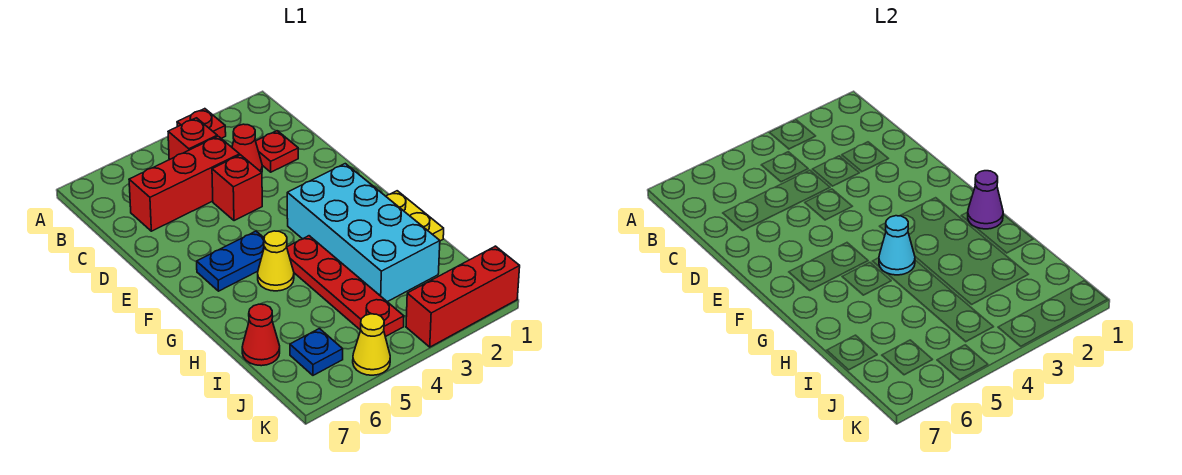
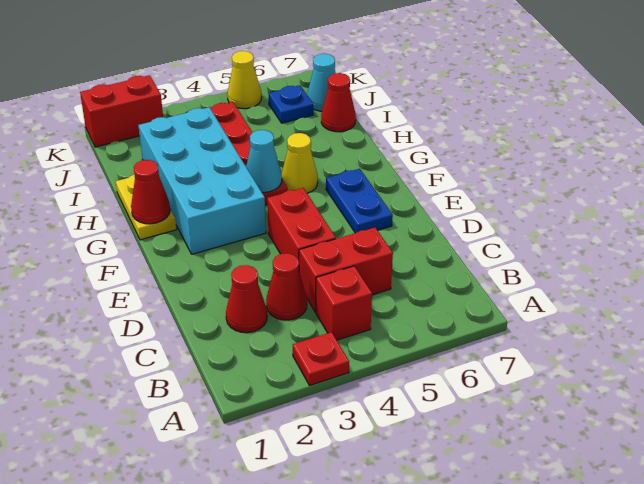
red plate C2 level 1 -> red cone C2 level 1
red brick C4:C6 level 1 -> red brick C4:C5 level 1
red brick D4 level 1 -> red brick D4:E4 level 1
blue plate F5:F6 level 1 -> blue plate E6:F6 level 1
purple cone G1 level 2 -> red cone G1 level 2
none -> cyan cone J7 level 1
red brick K1:K3 level 1 -> red brick K1:K2 level 1

